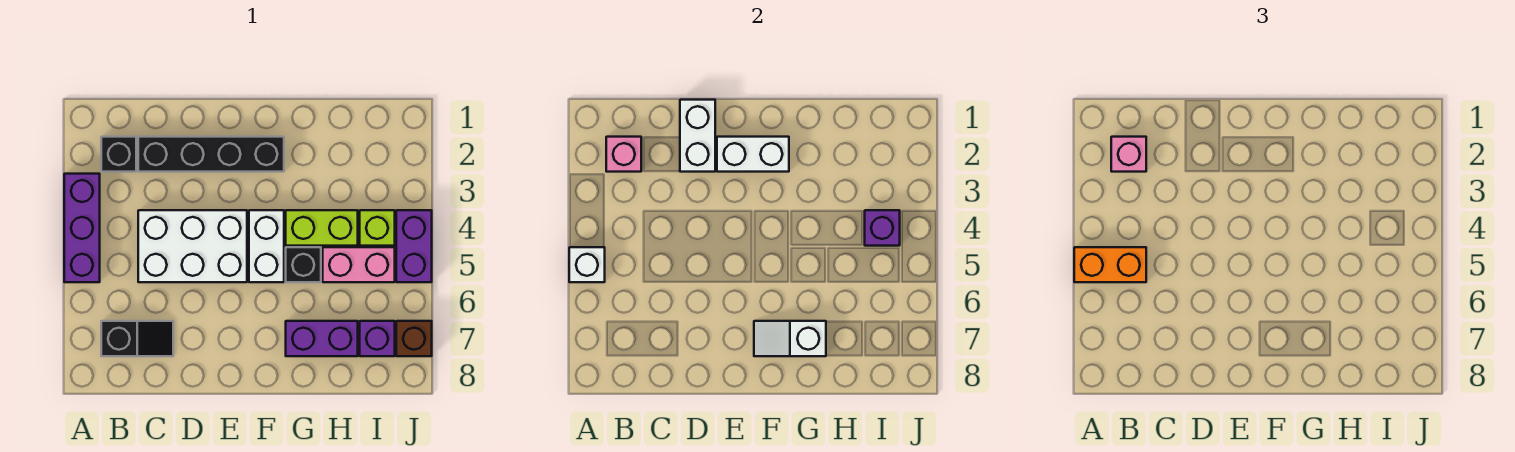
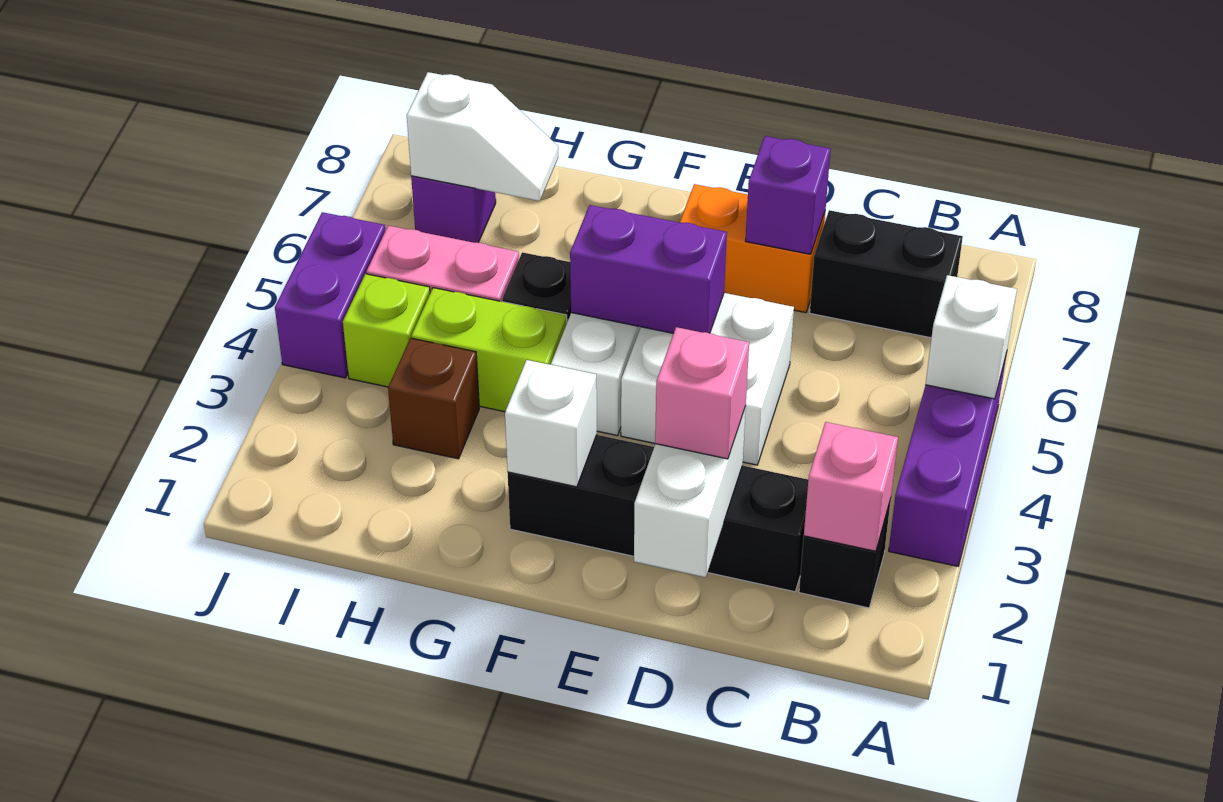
orange brick A5:B5 level 3 -> orange brick D7:E7 level 1
pink brick B2 level 3 -> pink brick D2 level 3
black slope B7:C7 level 1 top B -> black brick B7:C7 level 1
white brick C4:E5 level 1 -> white brick D4:E5 level 1
white brick E2:F2 level 2 -> white brick F2 level 2
white slope F7:G7 level 2 top G -> white slope H7:I7 level 2 top I
purple brick G7:H7 level 1 -> purple brick E5:F5 level 2
purple brick I4 level 2 -> purple brick D7 level 2
brown brick J7 level 1 -> brown brick H3 level 1

